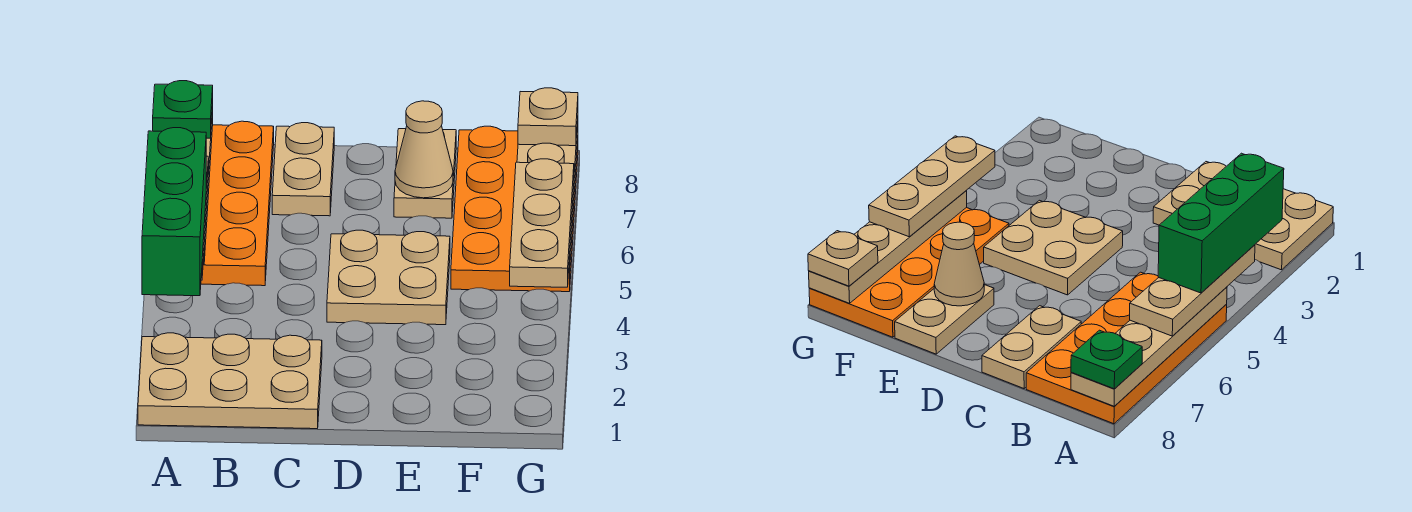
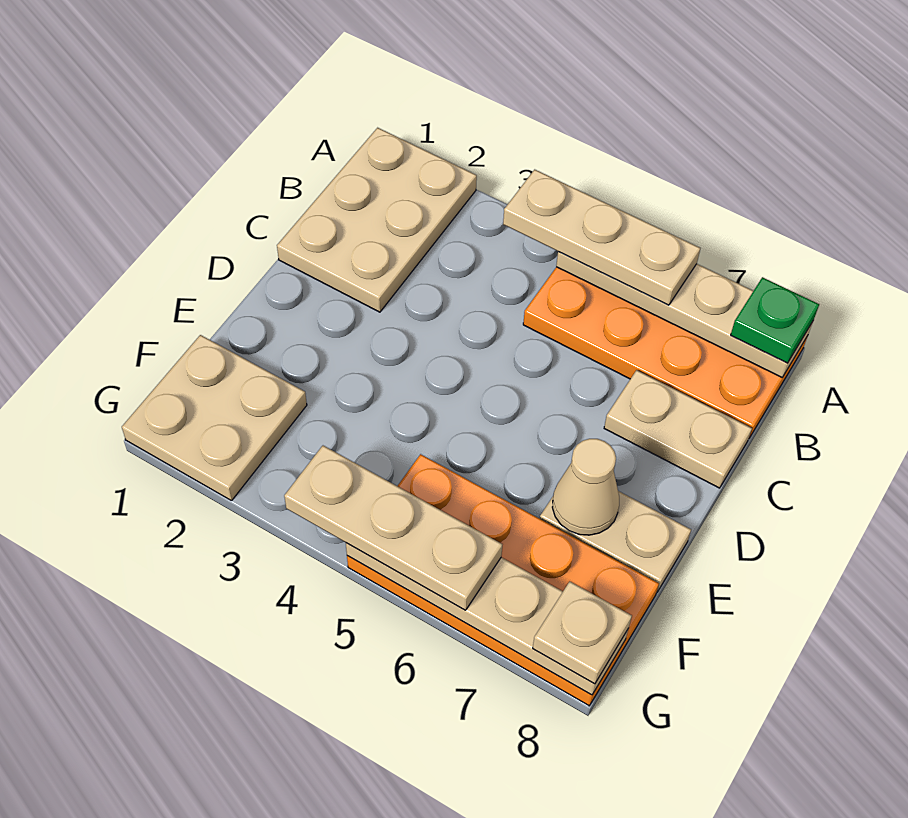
green brick A3:A5 level 4 -> none
tan plate D4:E5 level 1 -> tan plate F1:G2 level 1

